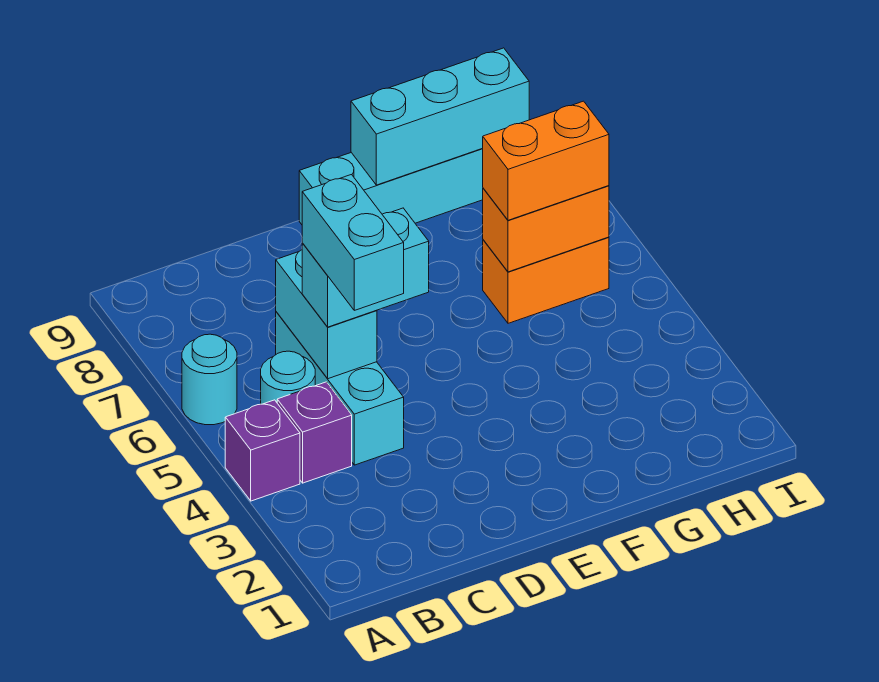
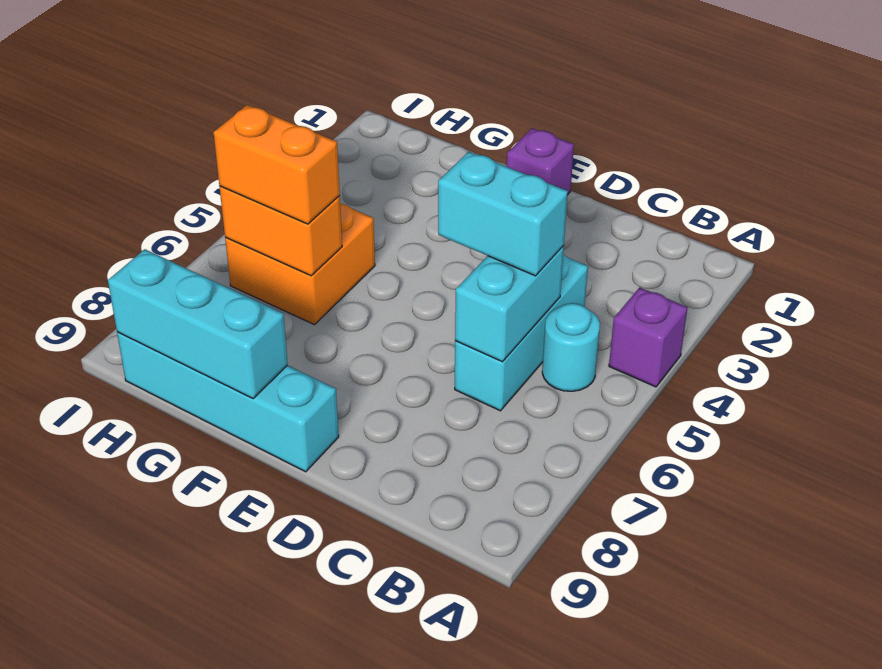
cyan round brick A6 level 1 -> none
purple brick B4 level 1 -> purple brick E1 level 1
cyan brick C4:C5 level 4 -> none
orange brick G6:H6 level 1 -> orange brick G5:H6 level 1

